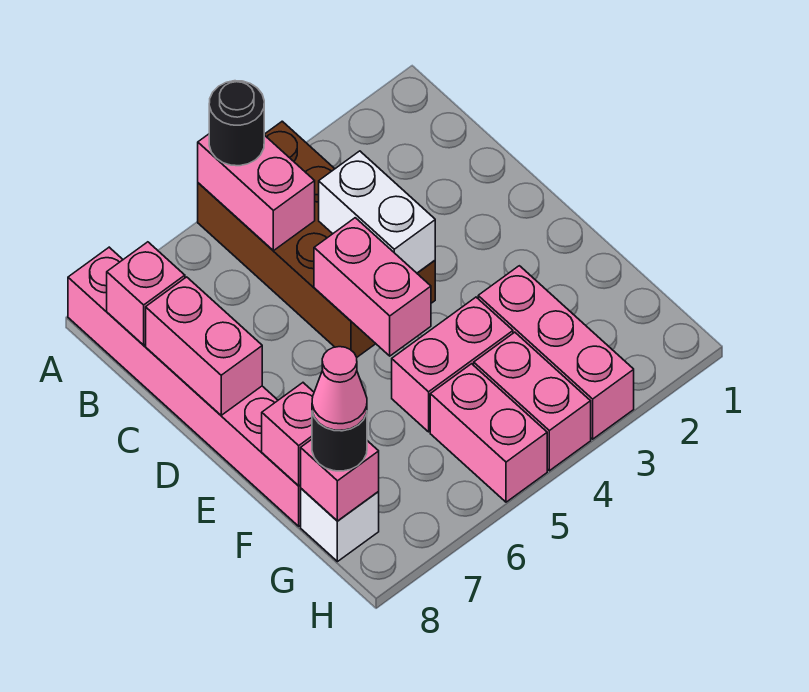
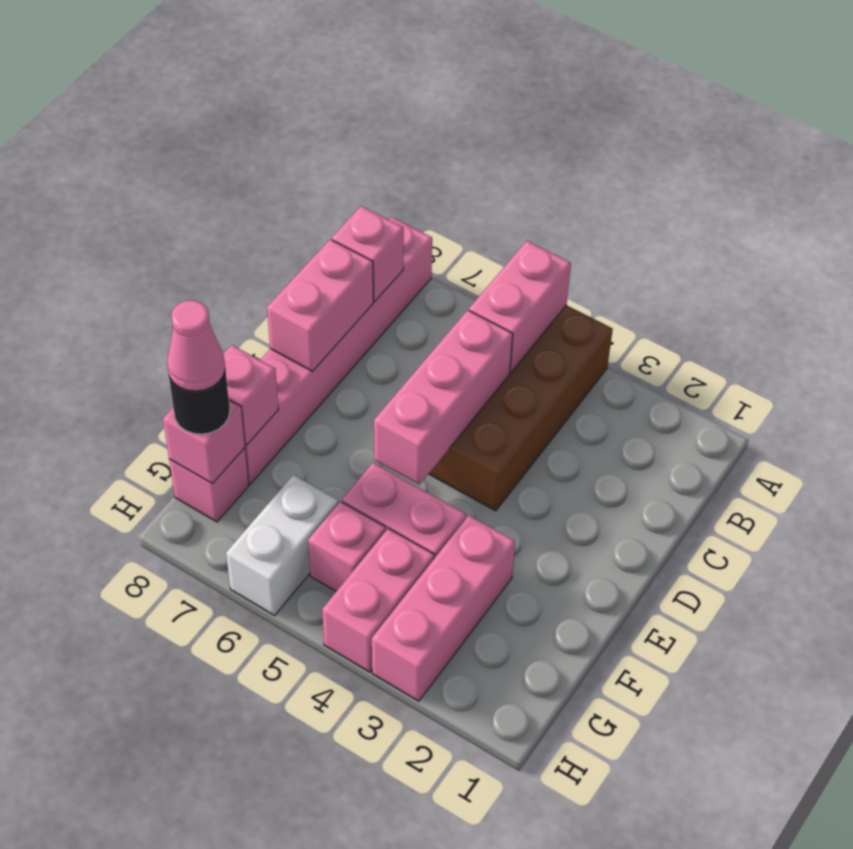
black round brick A5 level 3 -> none
white brick C4:D4 level 2 -> white brick G6:H6 level 1
pink brick D5:E5 level 2 -> pink brick C5:E5 level 2
pink brick G5:H5 level 1 -> pink brick G5 level 1
white brick G8 level 1 -> pink brick G8 level 1

